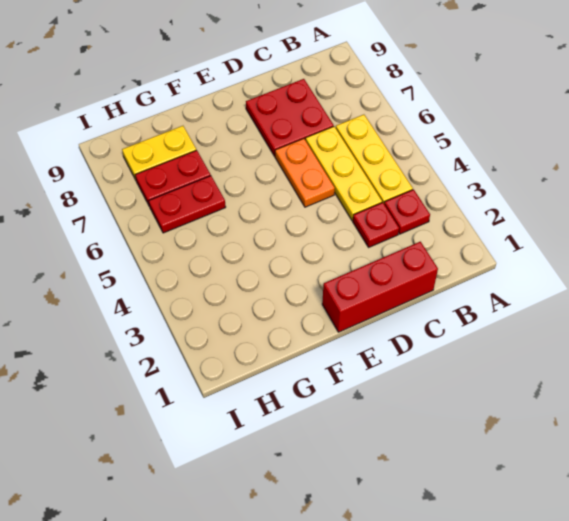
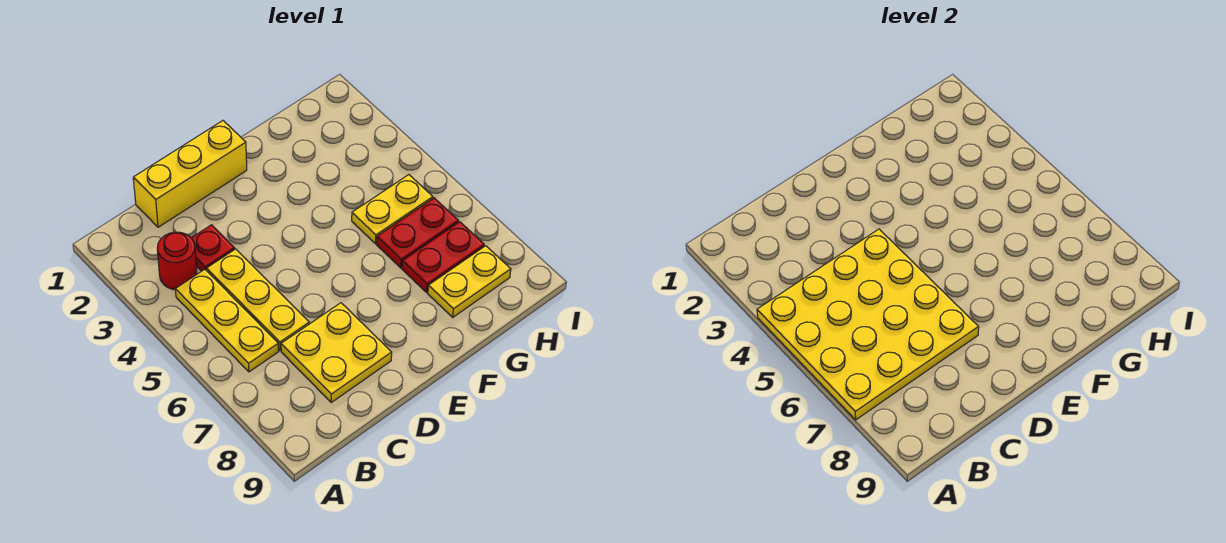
none -> yellow plate A4:D7 level 2
red plate B3 level 1 -> red round brick B3 level 1
red brick C1:E1 level 1 -> yellow brick C1:E1 level 1
red plate C7:D8 level 1 -> yellow plate C7:D8 level 1
orange plate D5:D6 level 1 -> none
none -> yellow plate G5:H5 level 1

